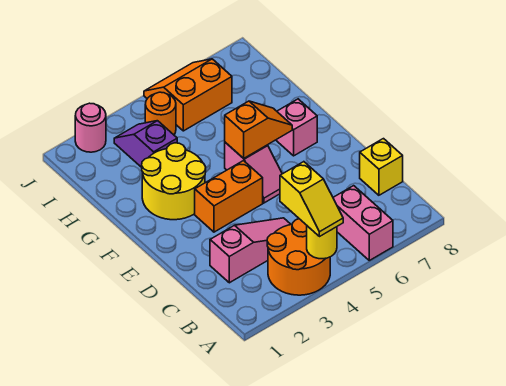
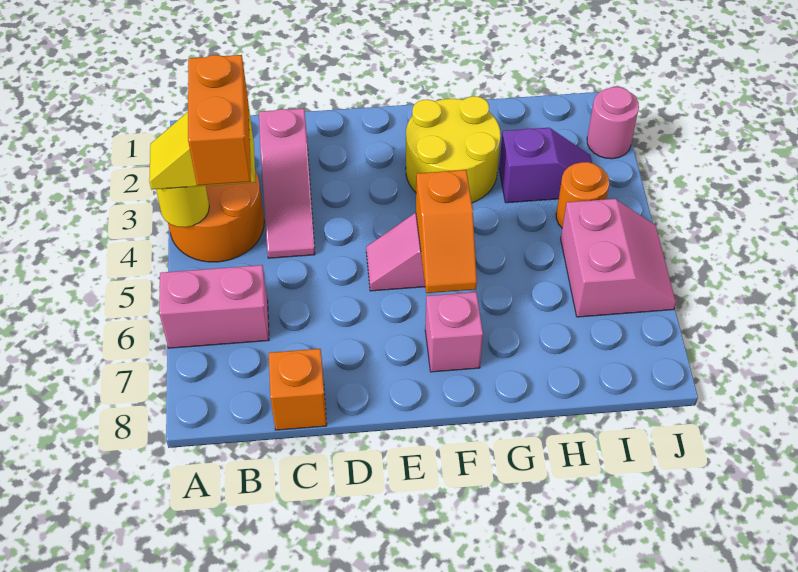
yellow brick C8 level 1 -> orange brick C8 level 1
orange brick E3:E4 level 1 -> orange brick B4:B5 level 4
orange slope I5:J6 level 1 top I -> pink slope I5:J6 level 1 top I

